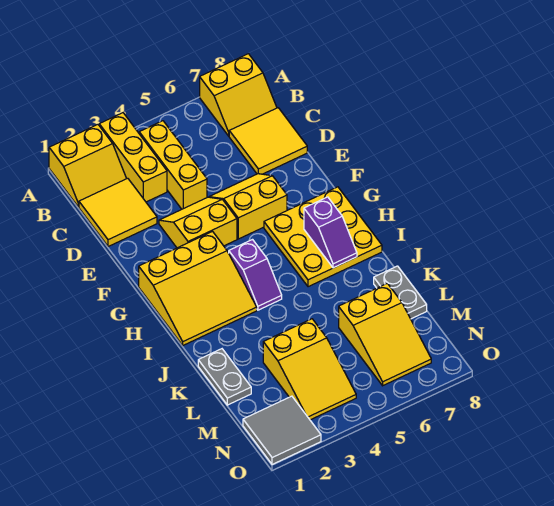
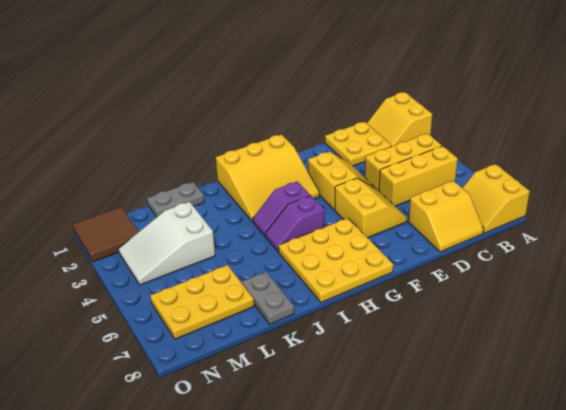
yellow brick A3:C3 level 1 -> yellow brick B5:D5 level 1
yellow tile C1:D2 level 1 -> yellow plate C1:D2 level 1
yellow tile C7:D8 level 1 -> yellow slope C7:D8 level 1 top 7
yellow slope G1:I3 level 1 top G -> yellow slope G1:I3 level 1 top 1
purple slope H7:I7 level 2 top H -> purple slope H5:I5 level 1 top H
grey plate K8:L8 level 1 -> grey plate K7:K8 level 1
yellow slope L3:N4 level 1 top L -> white slope L3:N4 level 1 top L
yellow slope L6:N7 level 1 top L -> yellow plate L6:N7 level 1
grey tile N1:O2 level 1 -> brown tile N1:O2 level 1

